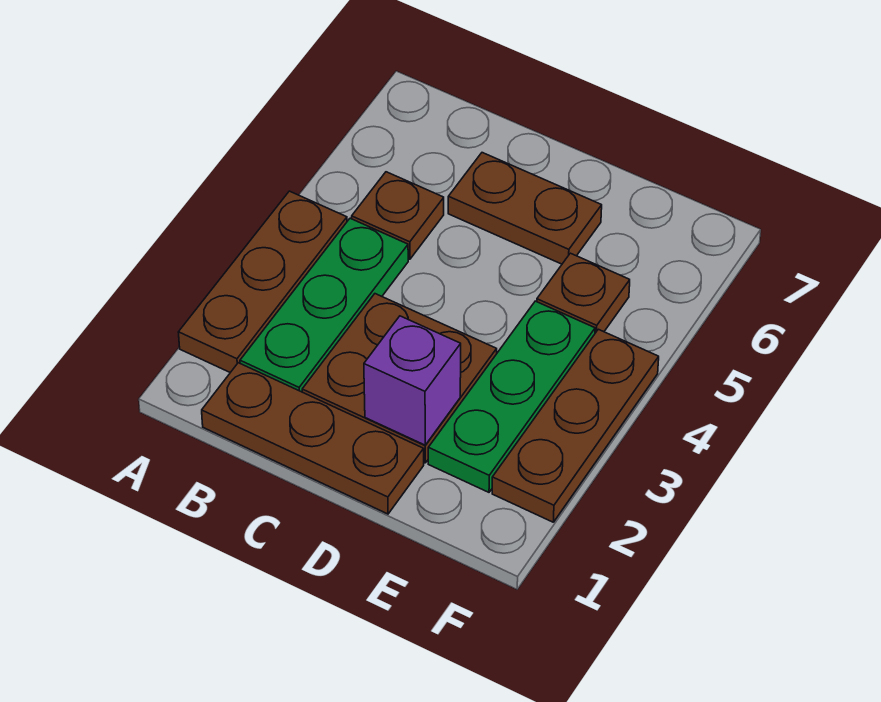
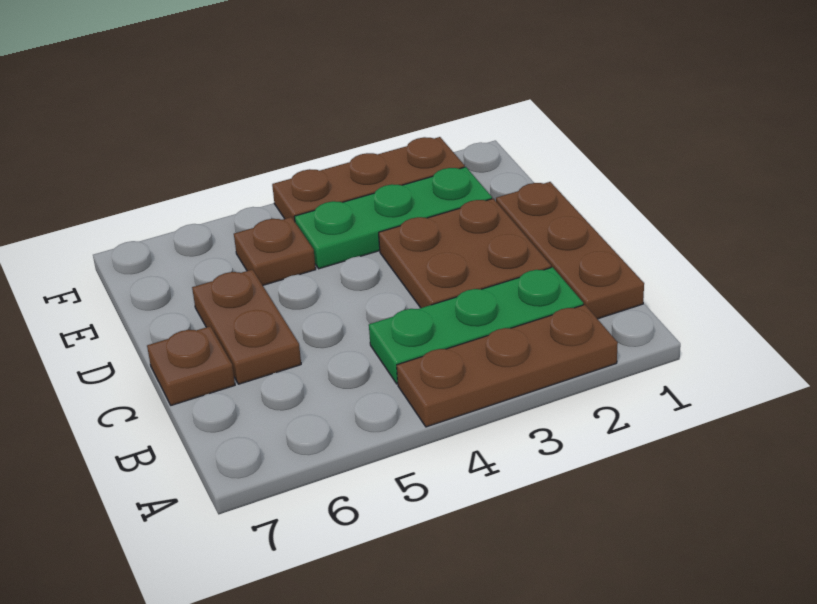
brown plate B5 level 1 -> brown plate C7 level 1
purple brick D2 level 2 -> none

